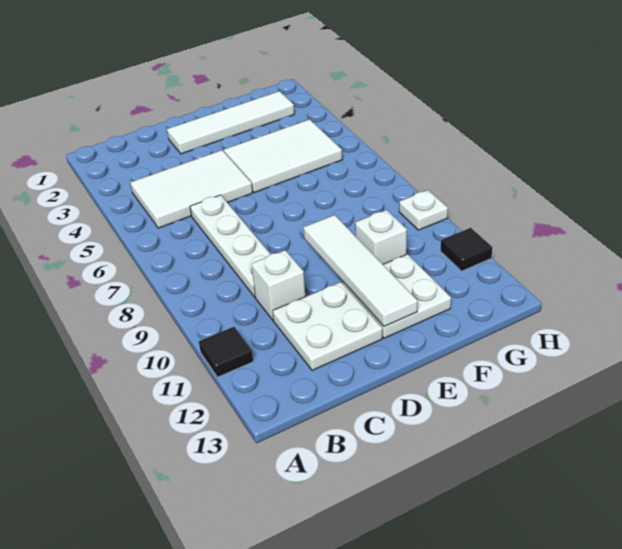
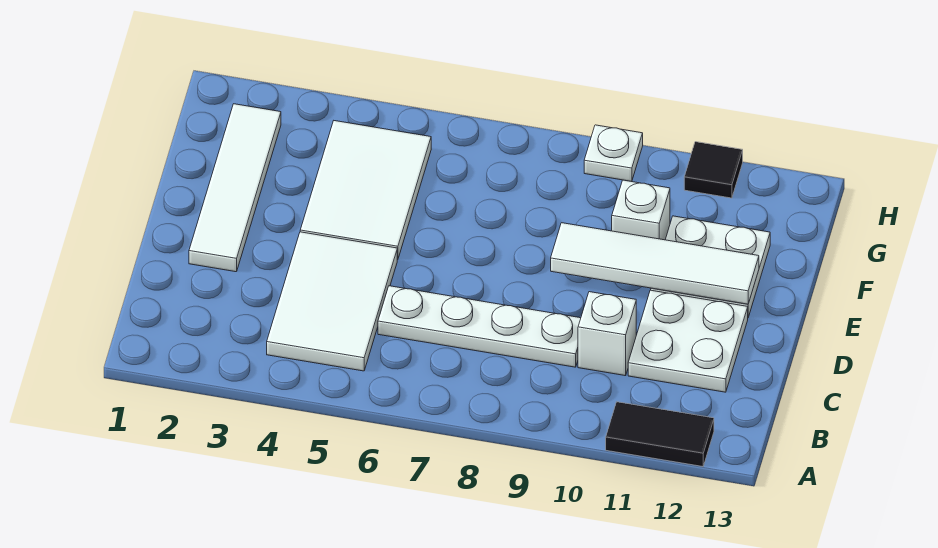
black tile A11 level 1 -> black tile A11:A12 level 1

